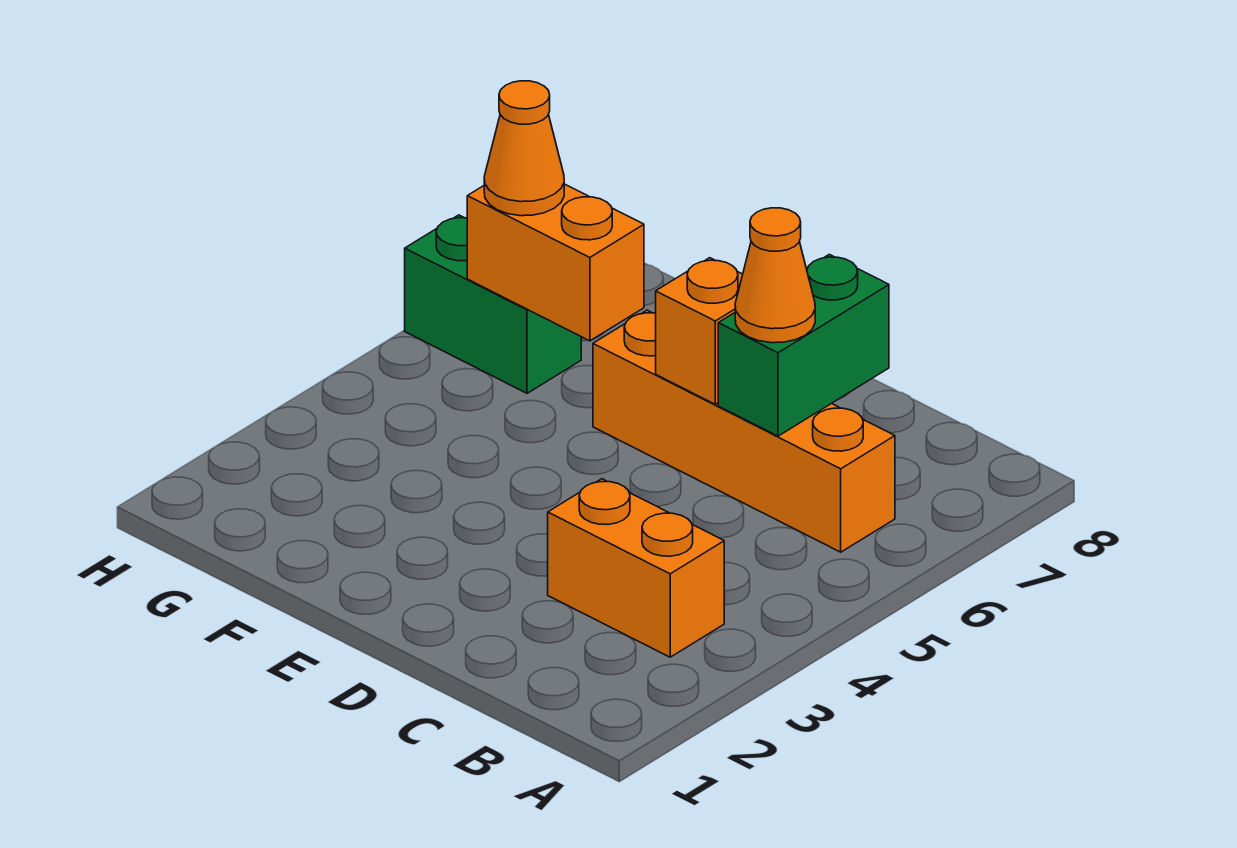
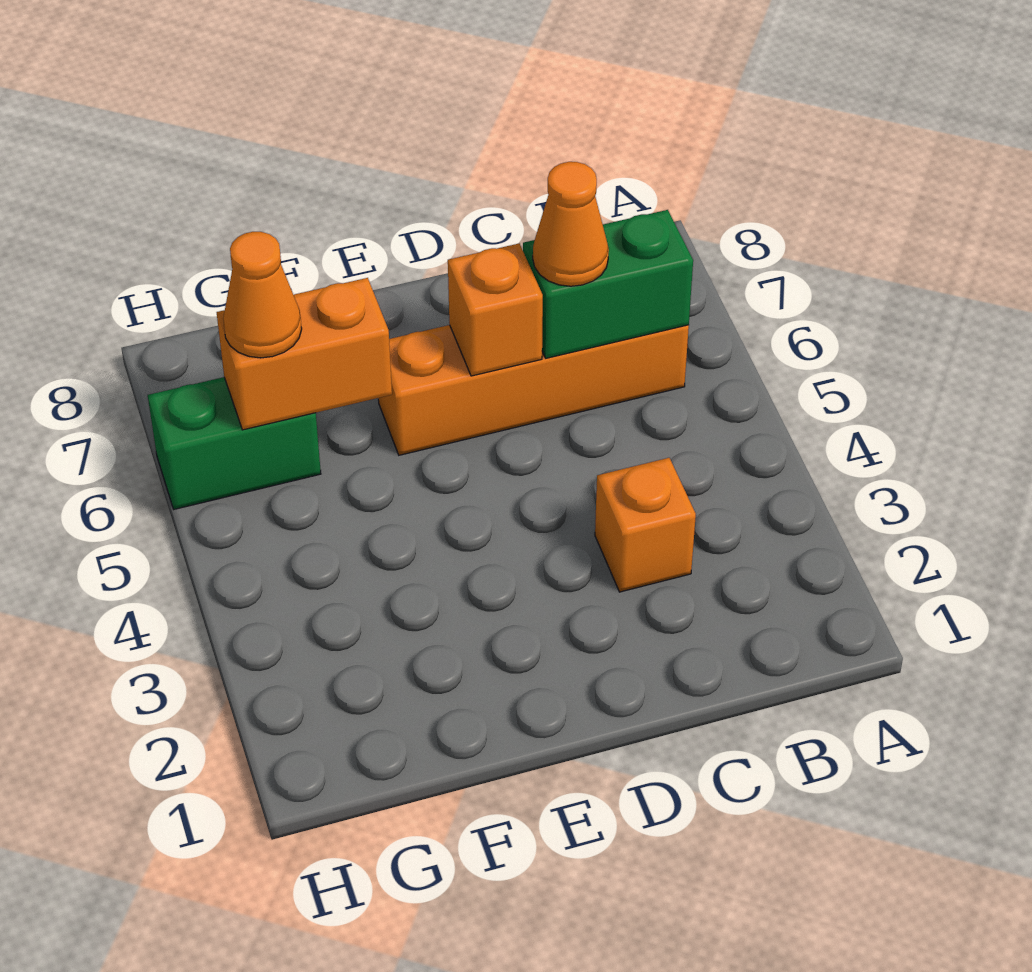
orange brick B3:C3 level 1 -> orange brick C3 level 1
green brick C6:C7 level 2 -> green brick B6:C6 level 2

